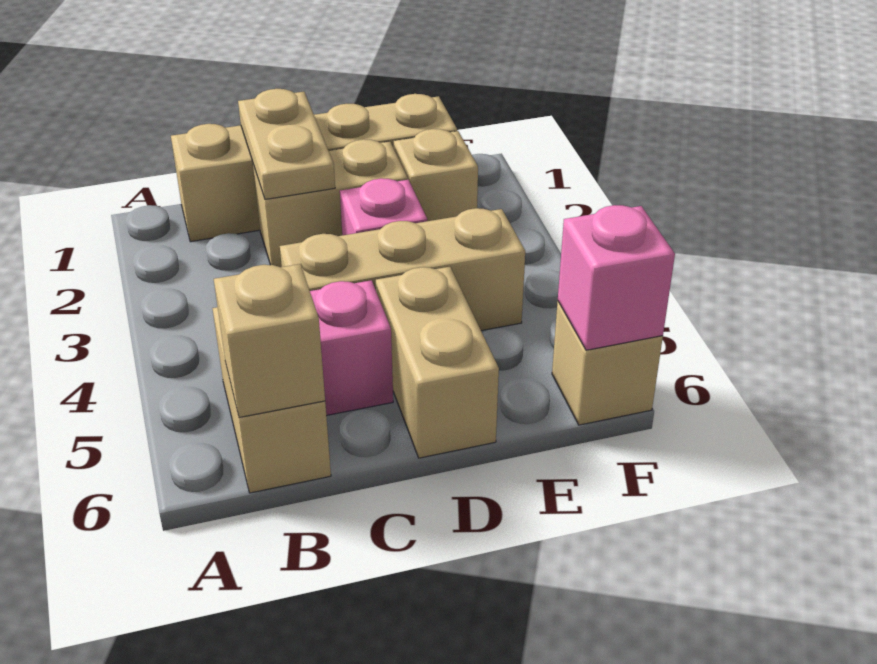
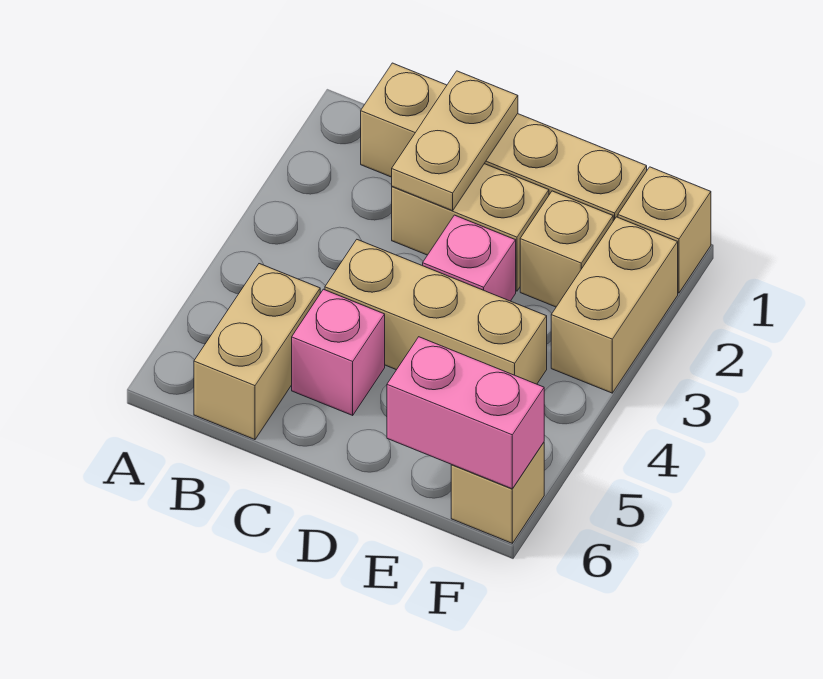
tan brick B6 level 2 -> tan brick F1 level 1
tan brick D5:D6 level 1 -> tan brick F2:F3 level 1
pink brick F6 level 2 -> pink brick E6:F6 level 2

